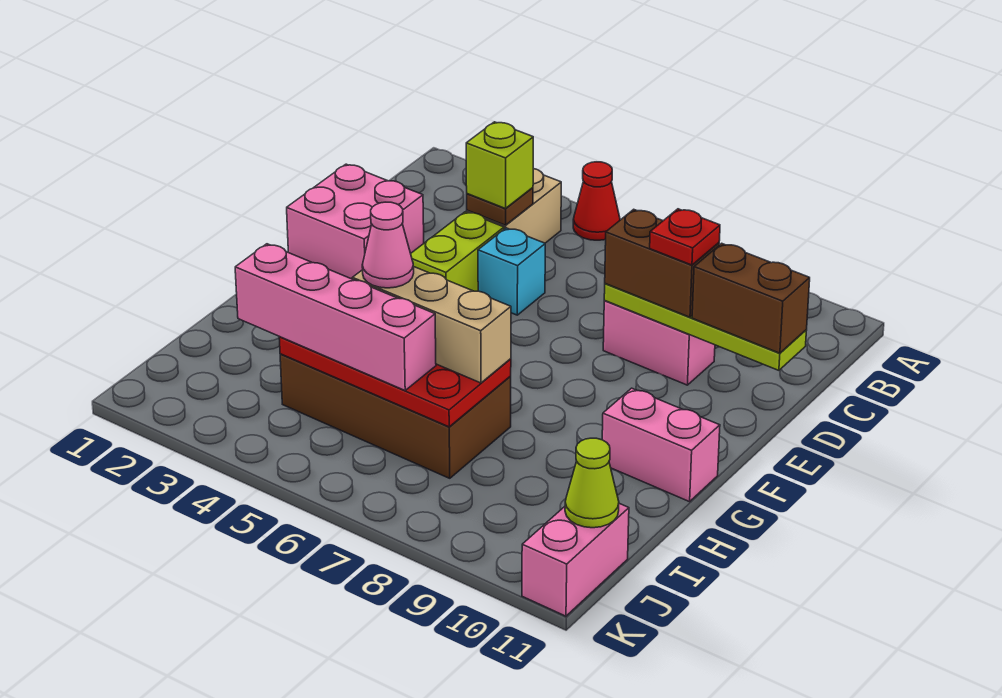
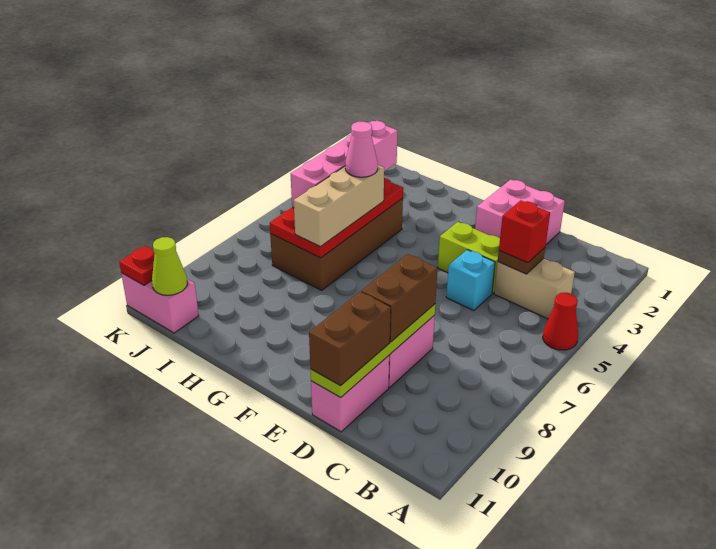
lime brick C4 level 3 -> red brick C4 level 3
red plate D9 level 4 -> red plate K11 level 2
pink brick G10:G11 level 1 -> pink brick D10:D11 level 1

